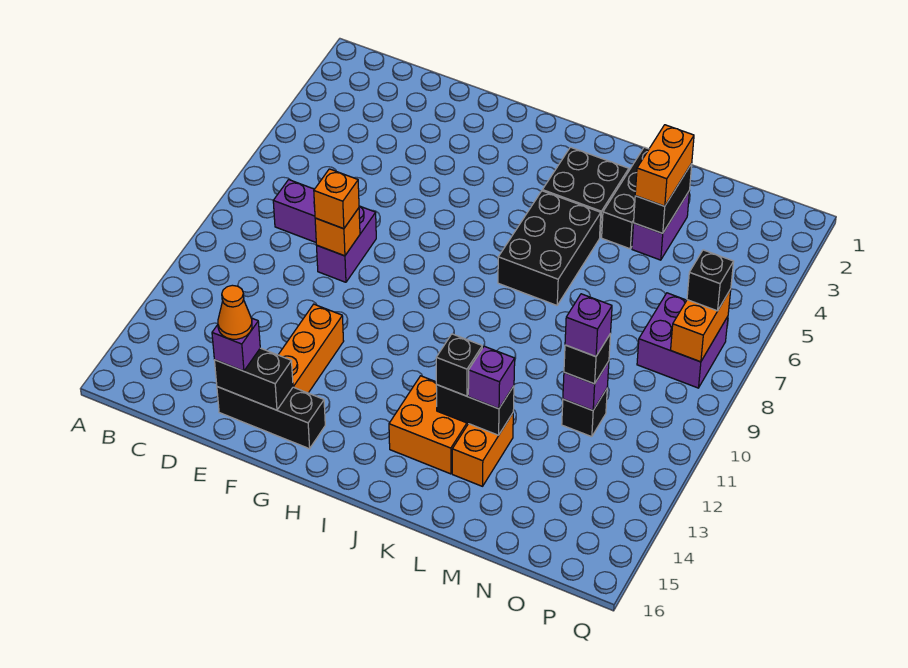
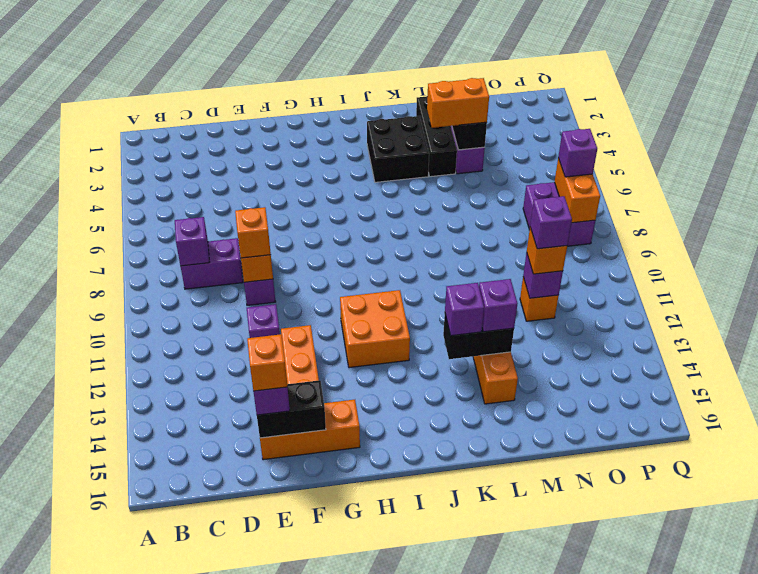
none -> purple brick C8 level 2
none -> purple brick E11 level 1
black brick E15:G15 level 1 -> orange brick E15:G15 level 1
orange cone E15 level 4 -> orange brick E15 level 4
black brick J5:K7 level 1 -> none
orange brick J13:K14 level 1 -> orange brick H11:I12 level 1
black brick K13 level 3 -> purple brick K13 level 3
orange brick M3:M4 level 3 -> orange brick L4:M4 level 3
black brick N11 level 1 -> orange brick N11 level 1
black brick N11 level 3 -> orange brick N11 level 3
black brick P7 level 3 -> purple brick P7 level 3

